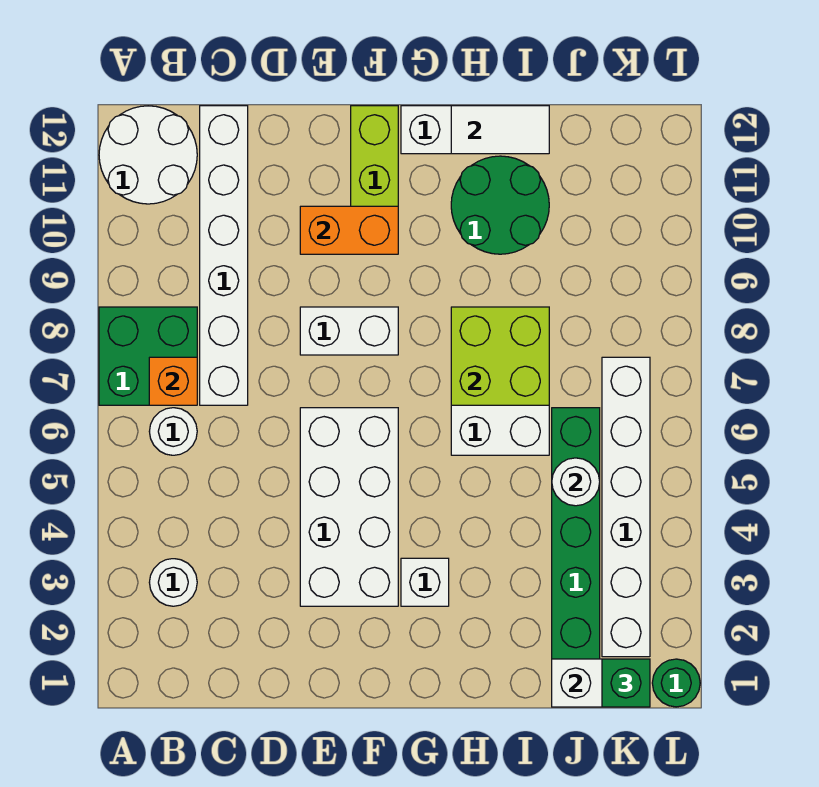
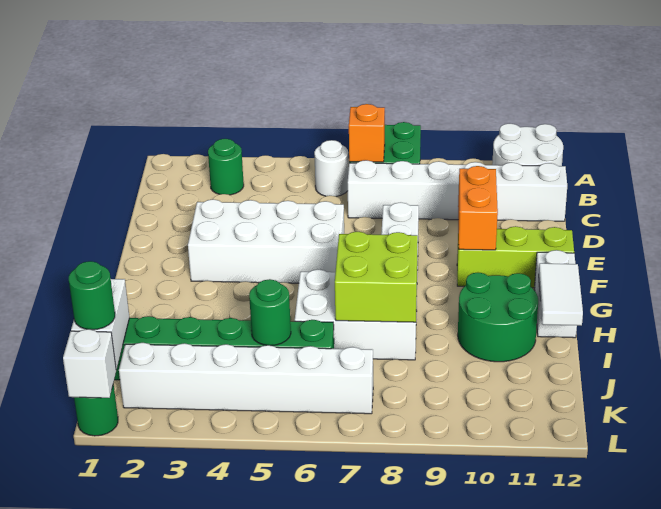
white round brick B3 level 1 -> green round brick B3 level 1
white brick G3 level 1 -> white brick L1 level 2
white round brick J5 level 2 -> green round brick J5 level 2
green brick K1 level 3 -> green round brick K1 level 3

